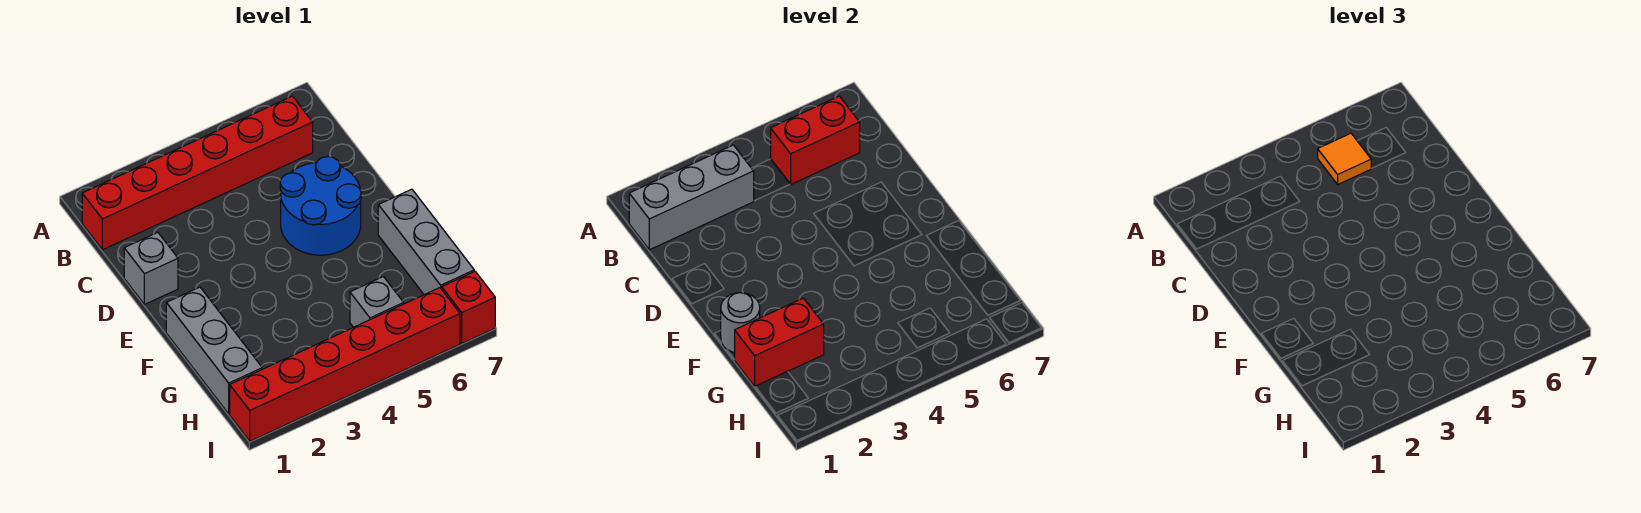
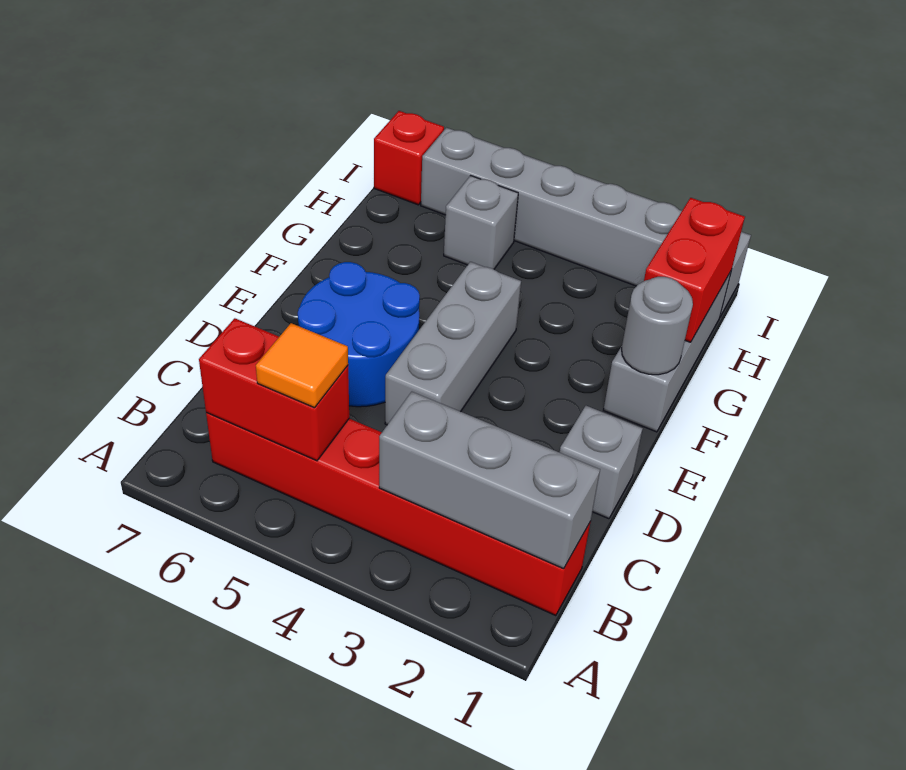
grey brick F7:H7 level 1 -> grey brick D4:F4 level 1
red brick G1:G2 level 2 -> red brick G1:H1 level 2
red brick I1:I6 level 1 -> grey brick I1:I6 level 1

